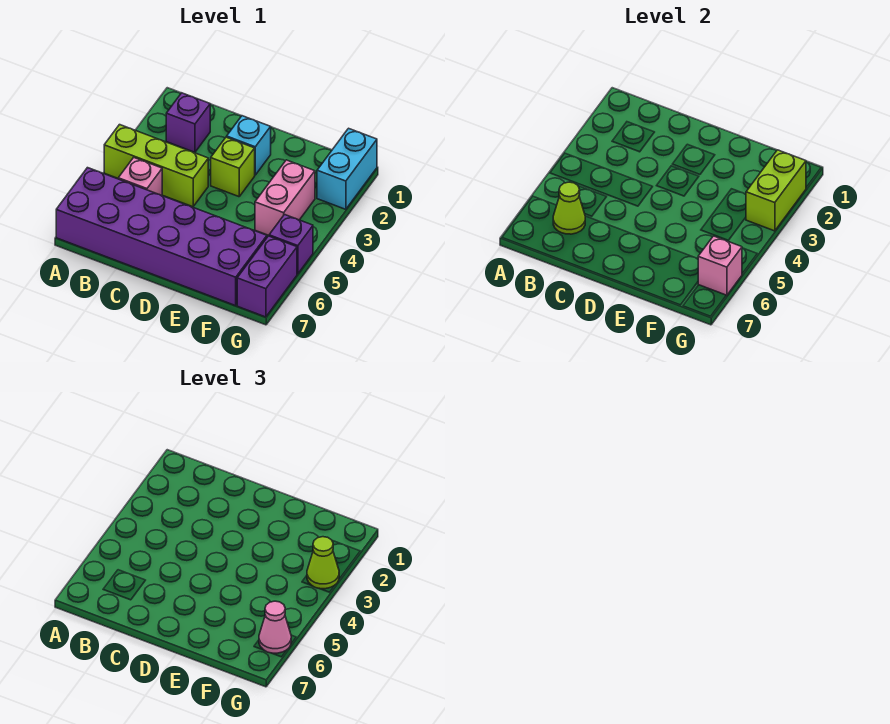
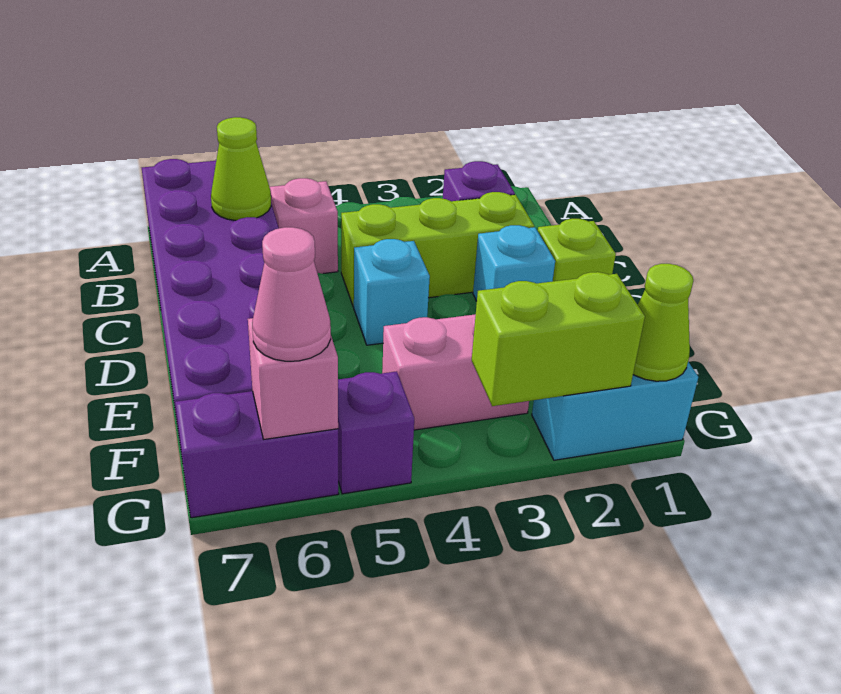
lime brick A4:C4 level 1 -> lime brick C2:C4 level 1
lime brick D3 level 1 -> lime brick D1 level 1
none -> cyan brick D4 level 1
lime cone G3 level 3 -> lime cone G1 level 2

